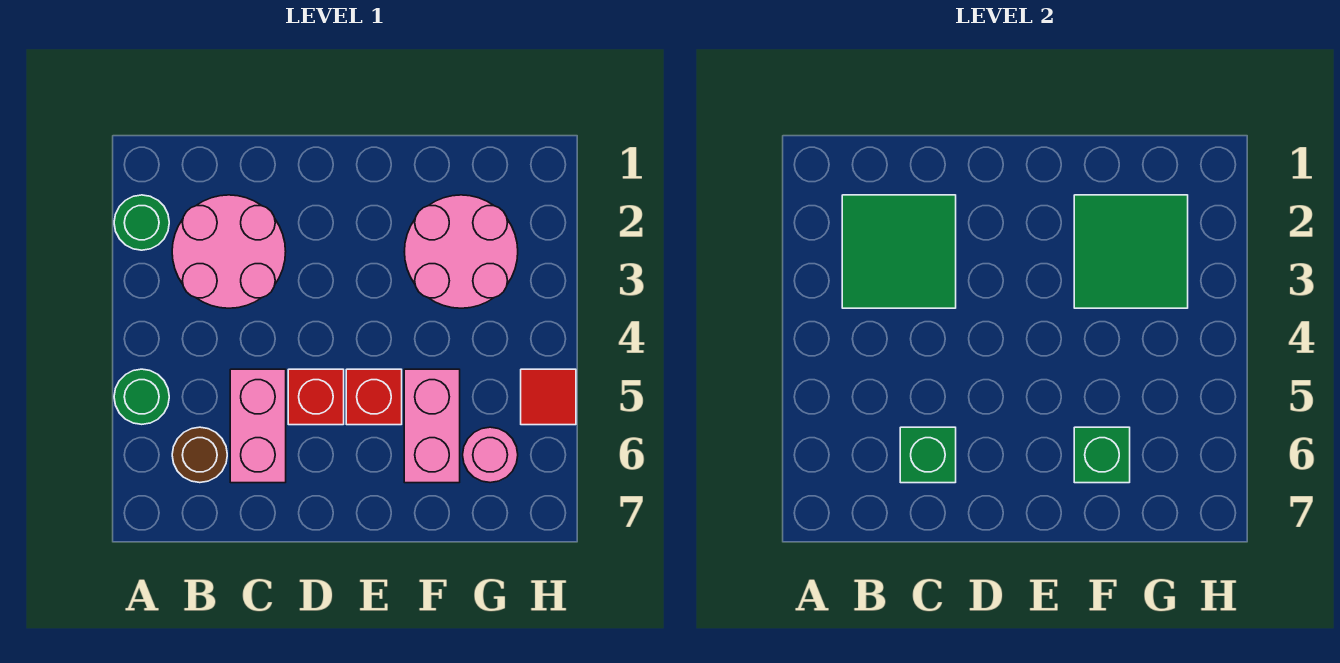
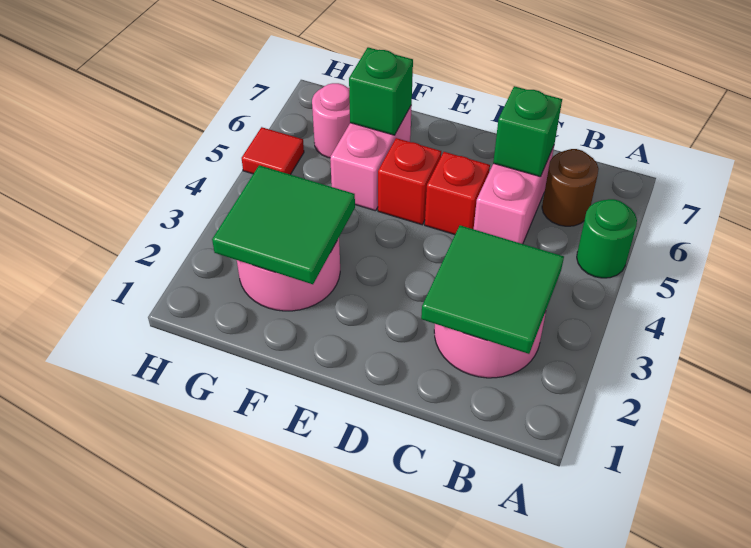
green round brick A2 level 1 -> none

